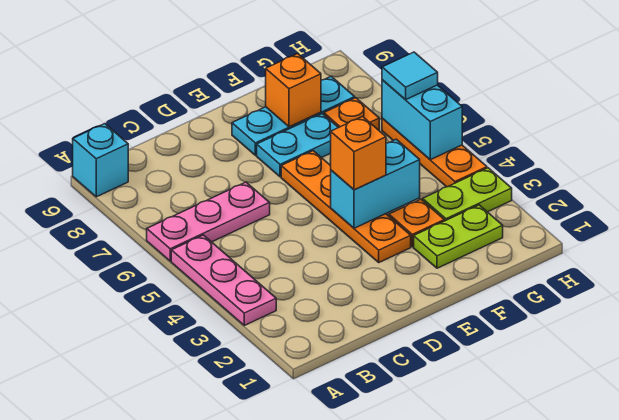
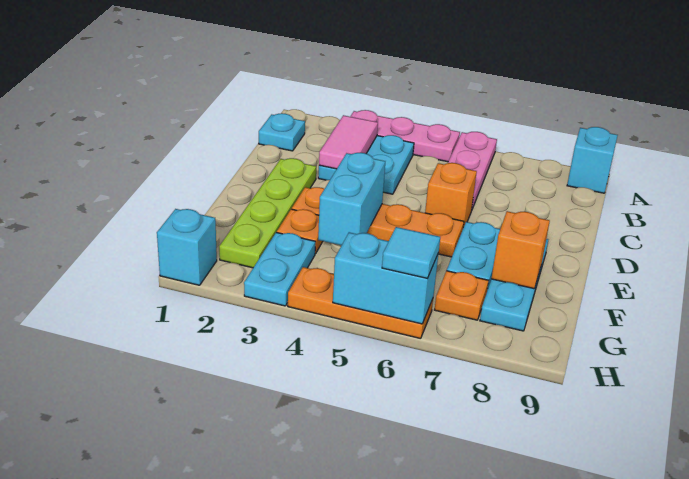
none -> cyan plate B1 level 1
none -> cyan plate B3:C4 level 1
none -> pink tile B3:C3 level 2
orange brick E4 level 3 -> orange brick D6 level 1
lime plate F2:G2 level 1 -> lime plate D2:G2 level 1
lime plate G3:H3 level 1 -> cyan plate G3:H3 level 1
none -> cyan brick H1 level 1

